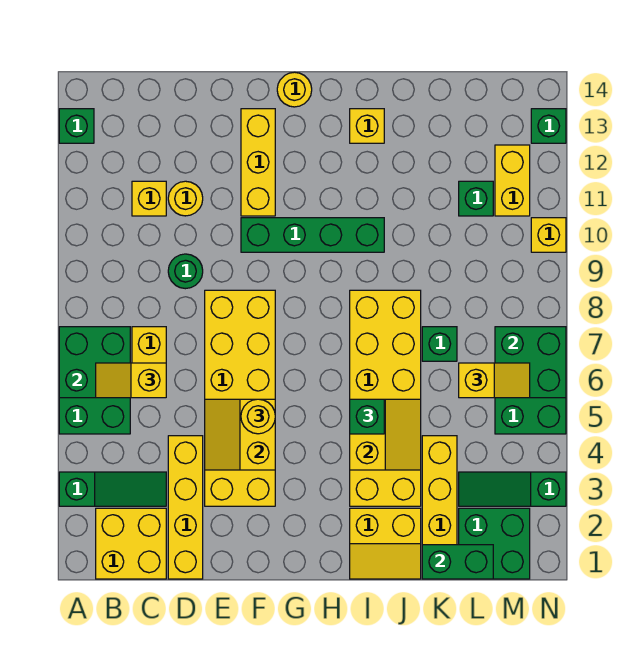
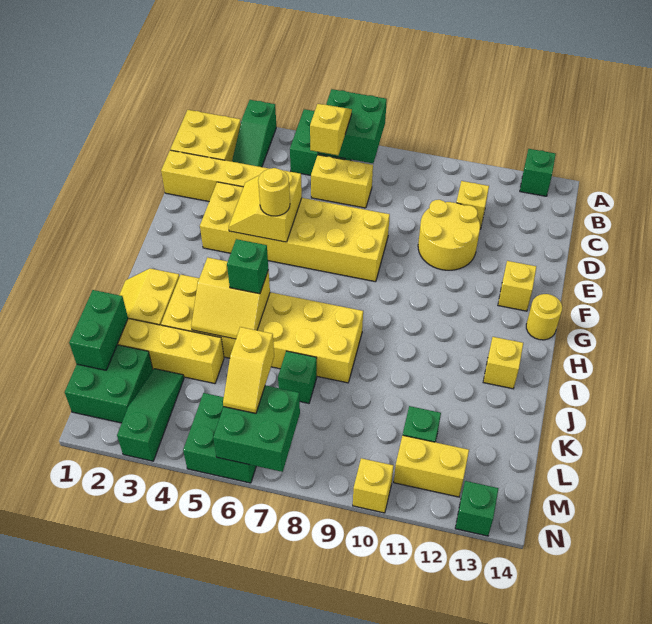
green round brick D9 level 1 -> none
yellow round brick D11 level 1 -> yellow round brick D10:E11 level 1
yellow slope E4:F5 level 2 top F -> yellow slope E4:F5 level 2 top 5
green brick F10:I10 level 1 -> none
yellow brick F11:F13 level 1 -> yellow brick F13 level 1

